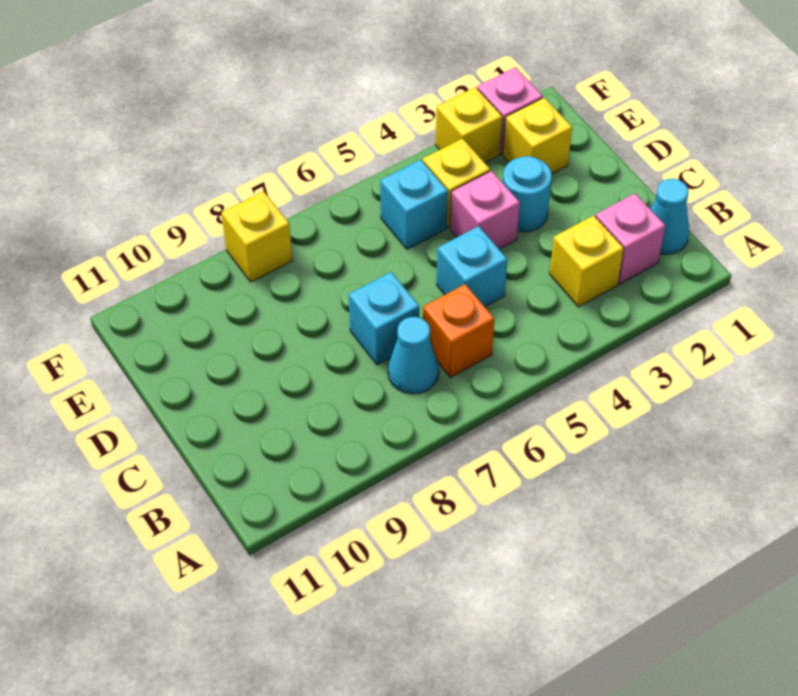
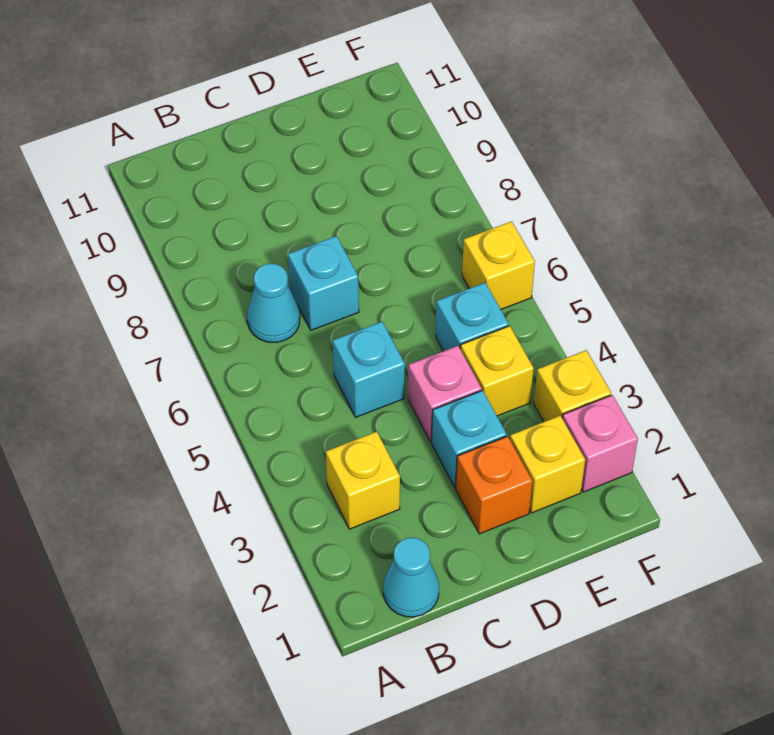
pink brick B2 level 1 -> none
orange brick B6 level 1 -> orange brick D2 level 1
cyan round brick D3 level 1 -> cyan brick D3 level 1
yellow brick F8 level 1 -> yellow brick F6 level 1

